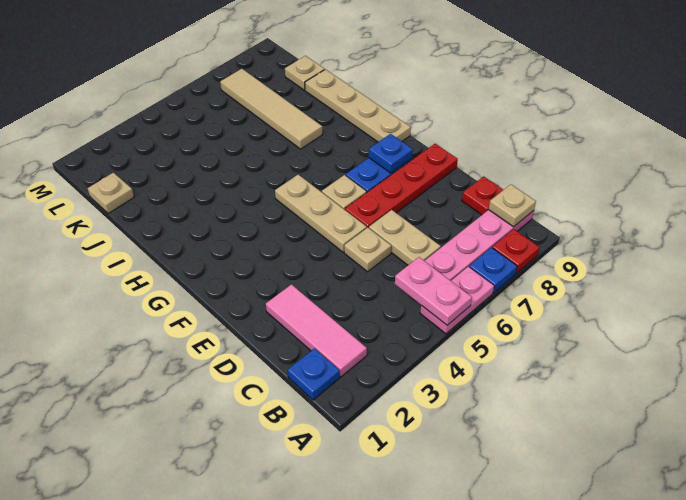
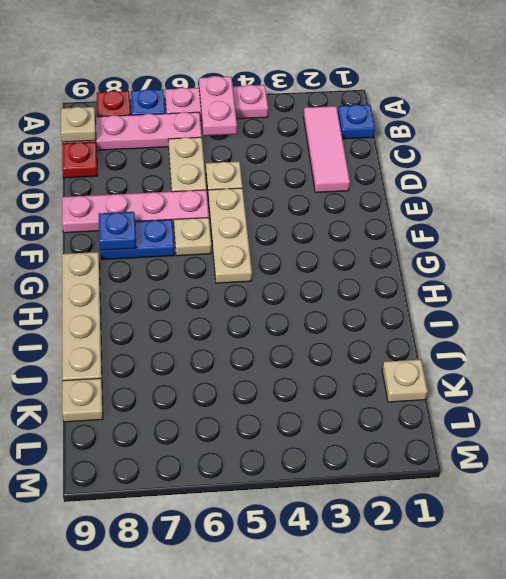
pink plate A5:A6 level 1 -> pink plate A4:A6 level 1
red plate E6:E9 level 1 -> pink plate E6:E9 level 1
tan tile I7:L7 level 1 -> none

